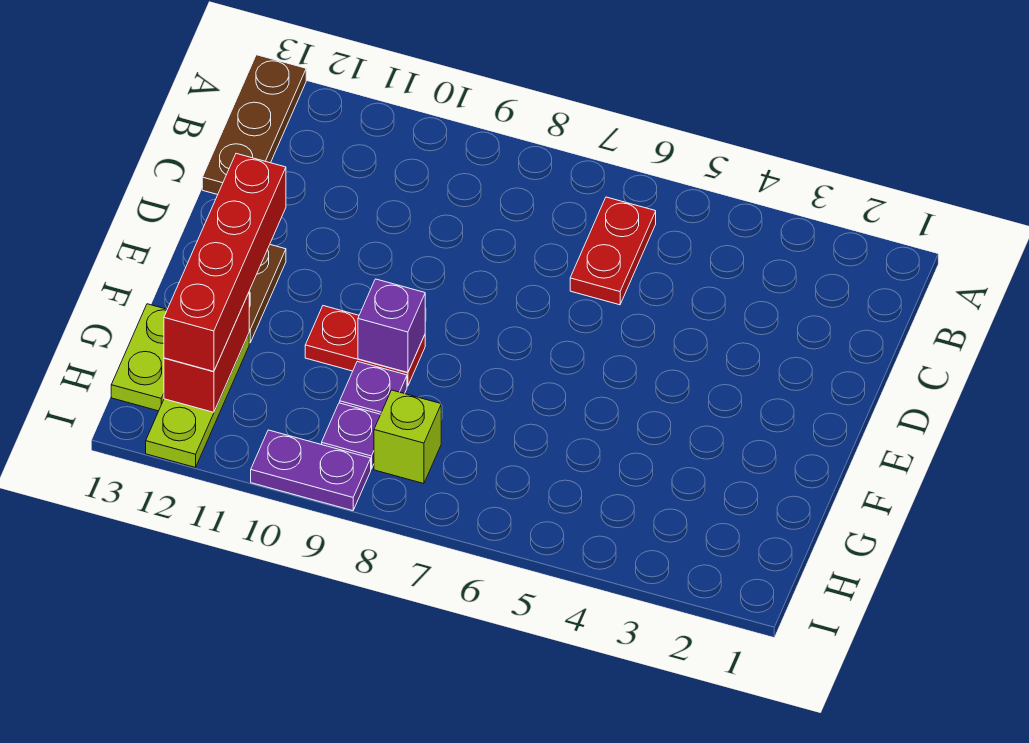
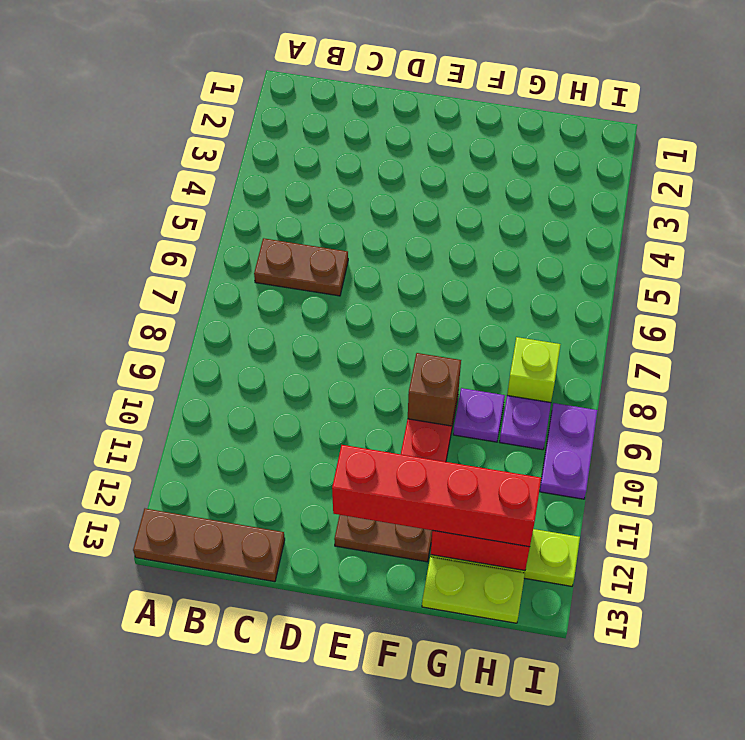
red plate B6:C6 level 1 -> brown plate B6:C6 level 1
purple brick F9 level 2 -> brown brick F9 level 2

